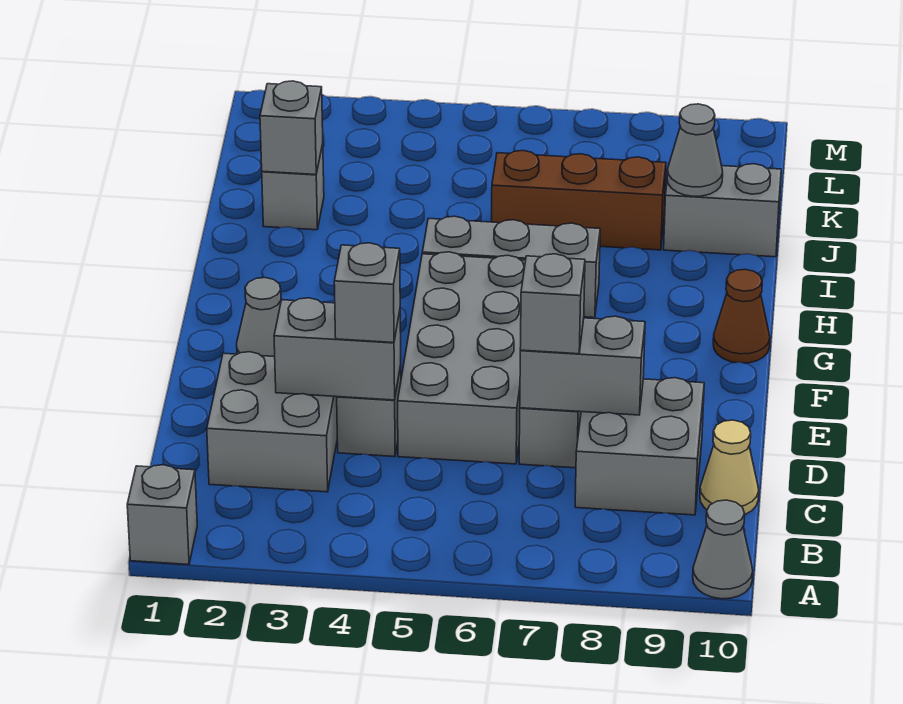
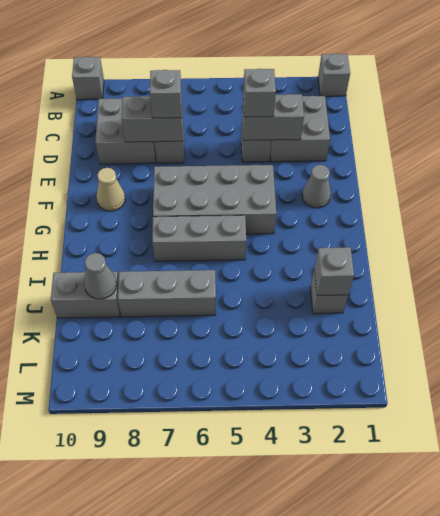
grey cone A10 level 1 -> grey brick A10 level 1
tan cone C10 level 1 -> tan cone F9 level 1
grey brick D5:G6 level 1 -> grey brick F4:G7 level 1
brown cone G10 level 1 -> none
brown brick J6:J8 level 1 -> grey brick J6:J8 level 1

